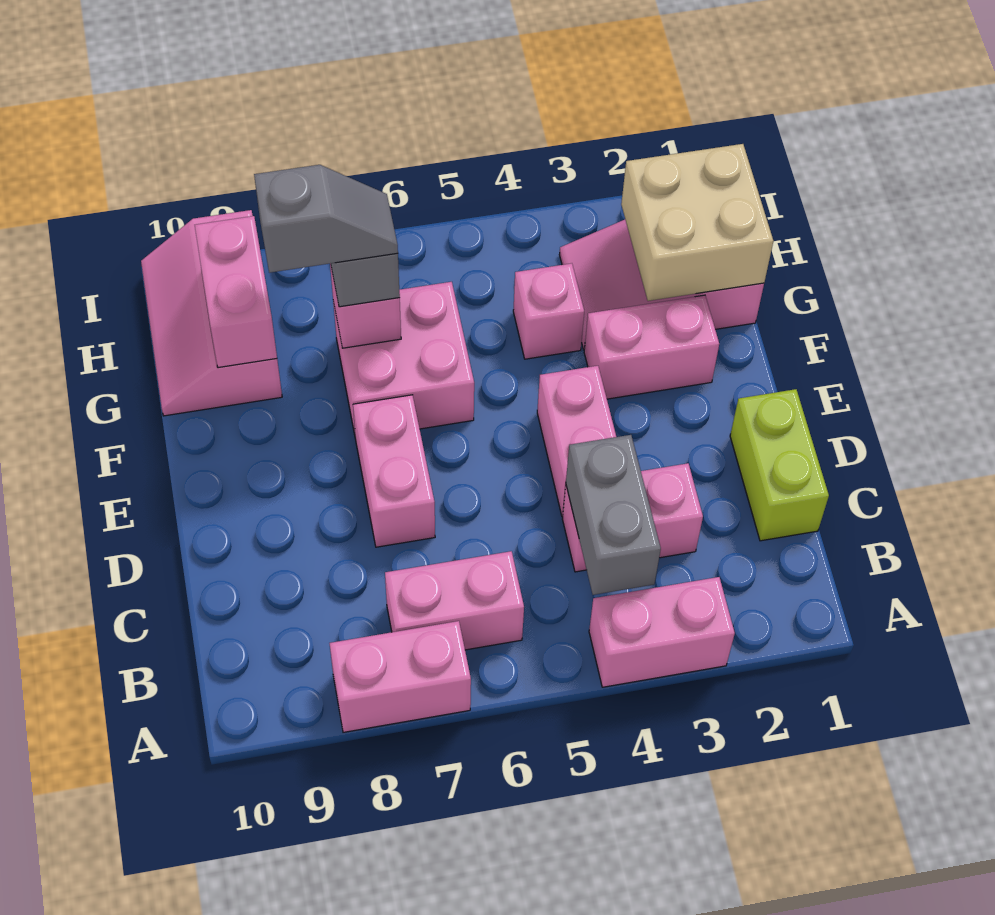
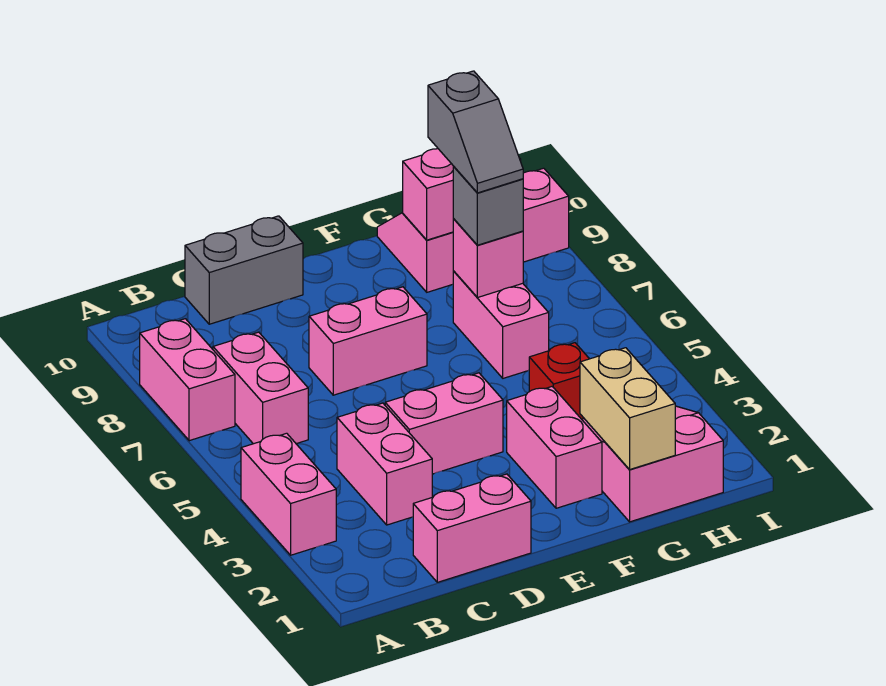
grey brick B4:C4 level 2 -> grey brick C10:D10 level 1
lime brick C1:D1 level 1 -> pink brick C1:D1 level 1
pink brick F6:G7 level 1 -> pink brick G6:G7 level 1
tan brick G1:H2 level 2 -> tan brick G1:G2 level 2
pink brick G4 level 1 -> red brick G4 level 1

